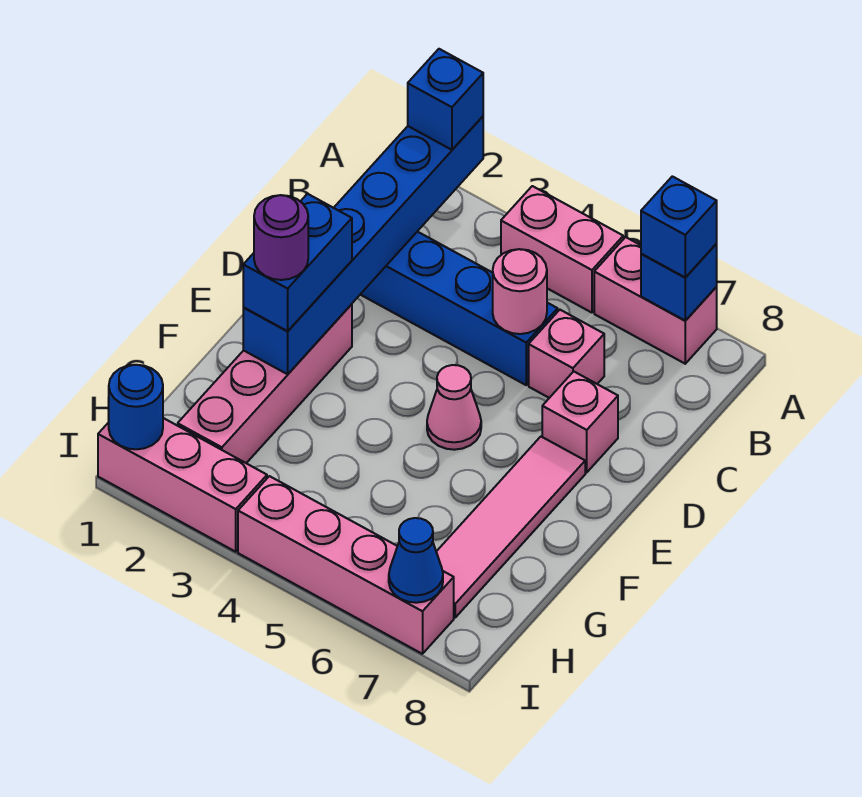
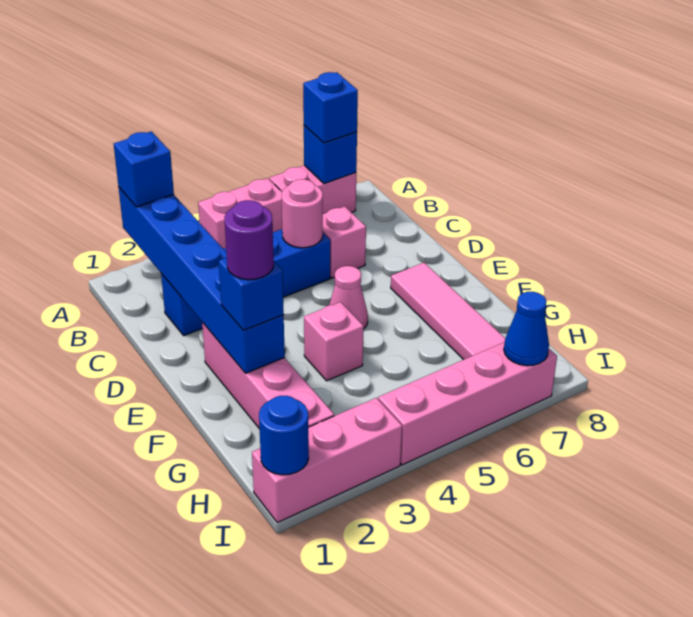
pink brick D7 level 1 -> pink brick F4 level 1
blue brick E2:F2 level 3 -> blue brick F2 level 3

